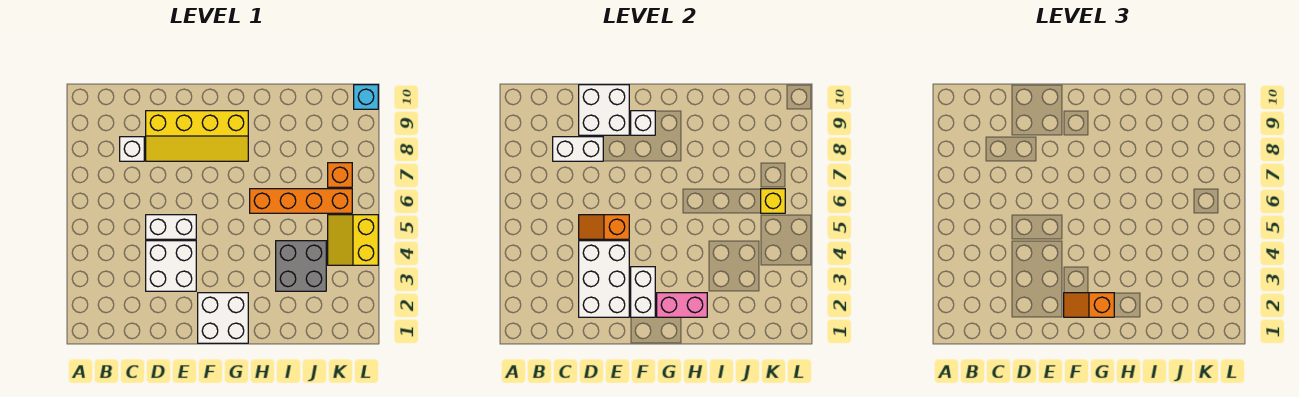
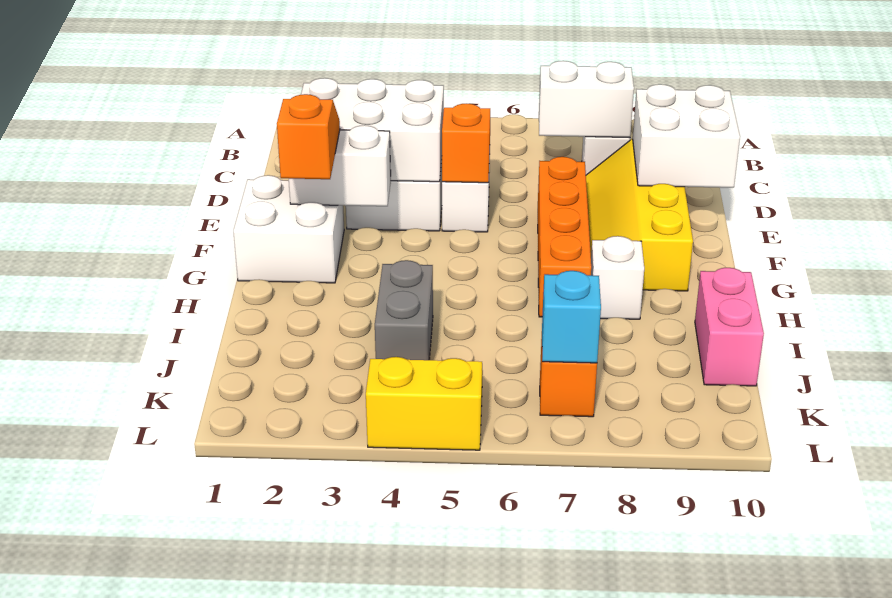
white brick C8:D8 level 2 -> white brick C7:C8 level 2
white brick F9 level 2 -> white brick H8 level 1
pink brick G2:H2 level 2 -> pink brick I10:J10 level 1
orange brick H6:K6 level 1 -> orange brick E7:H7 level 1
grey brick I3:J4 level 1 -> grey brick I4:J4 level 1
yellow brick K6 level 2 -> none
cyan brick L10 level 1 -> cyan brick K7 level 2

